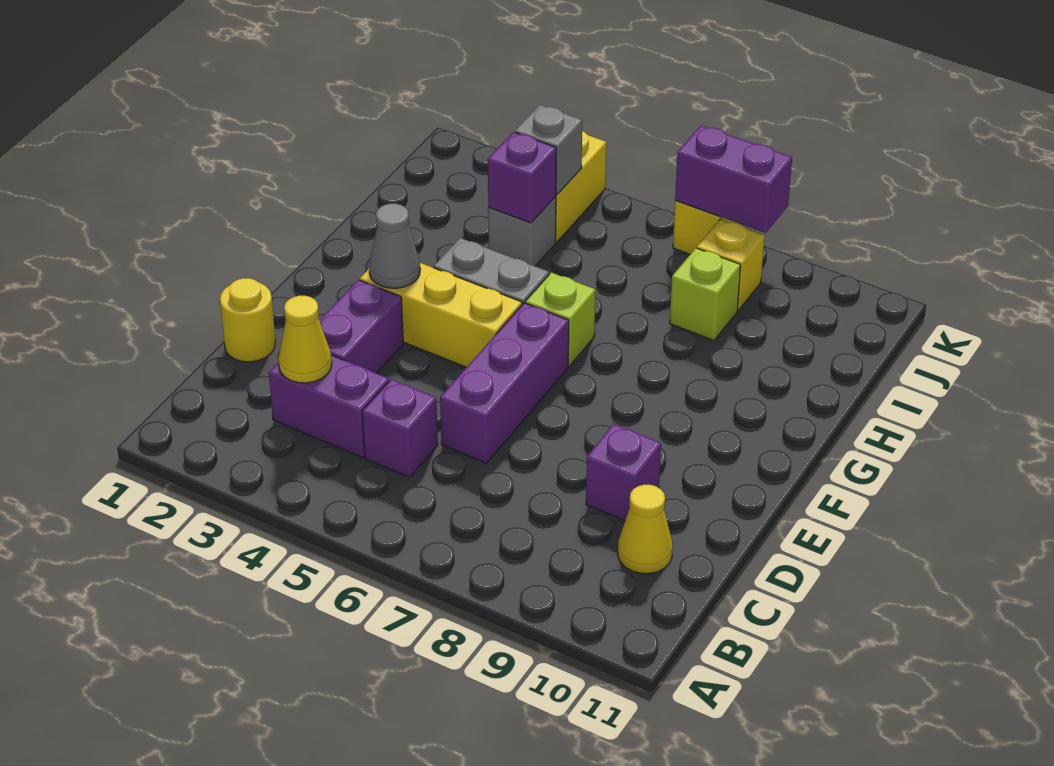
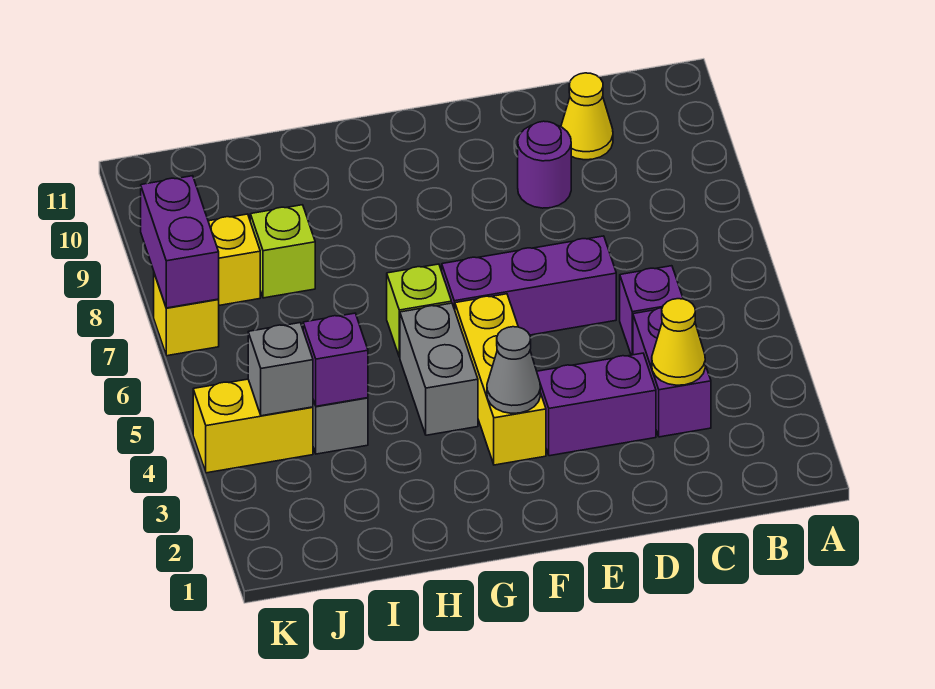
yellow round brick D1 level 1 -> none
purple brick D9 level 1 -> purple round brick D9 level 1

